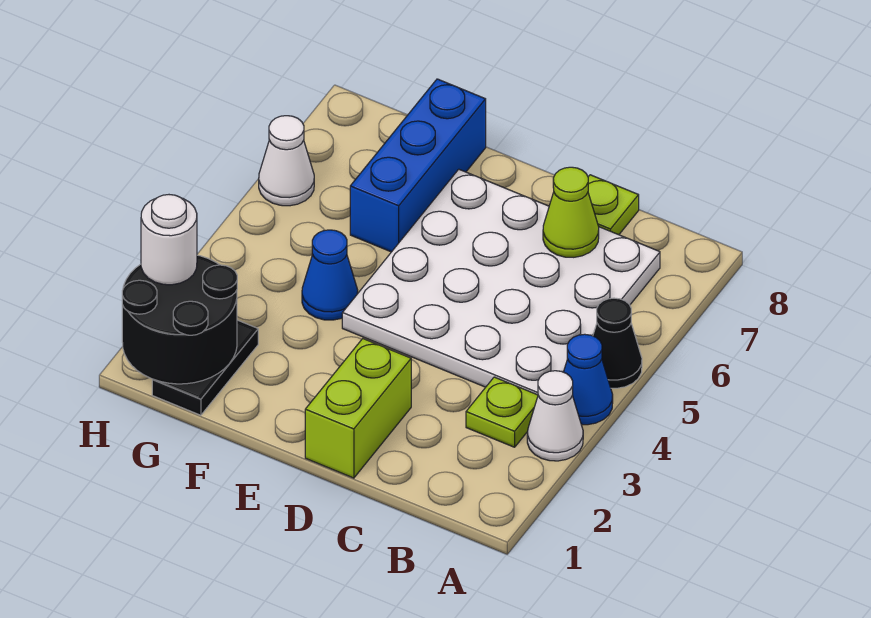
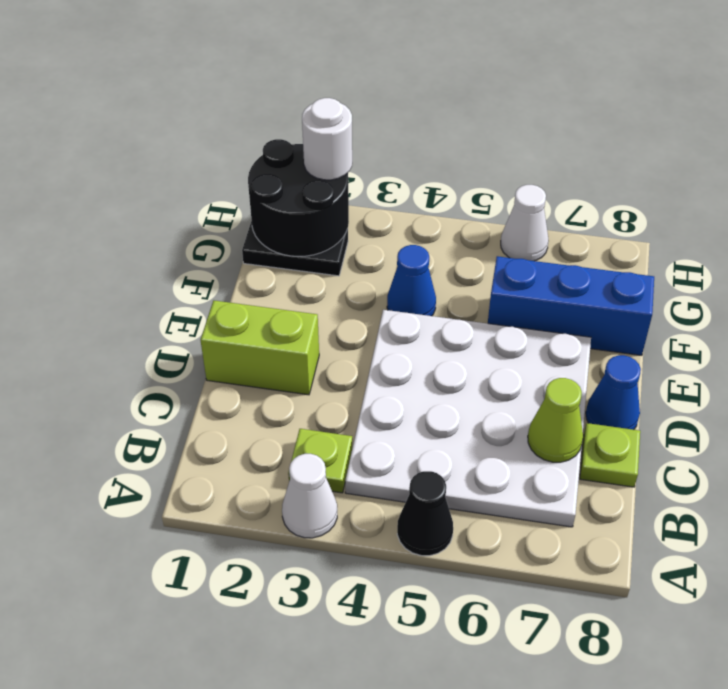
blue cone A4 level 1 -> blue cone D8 level 1

